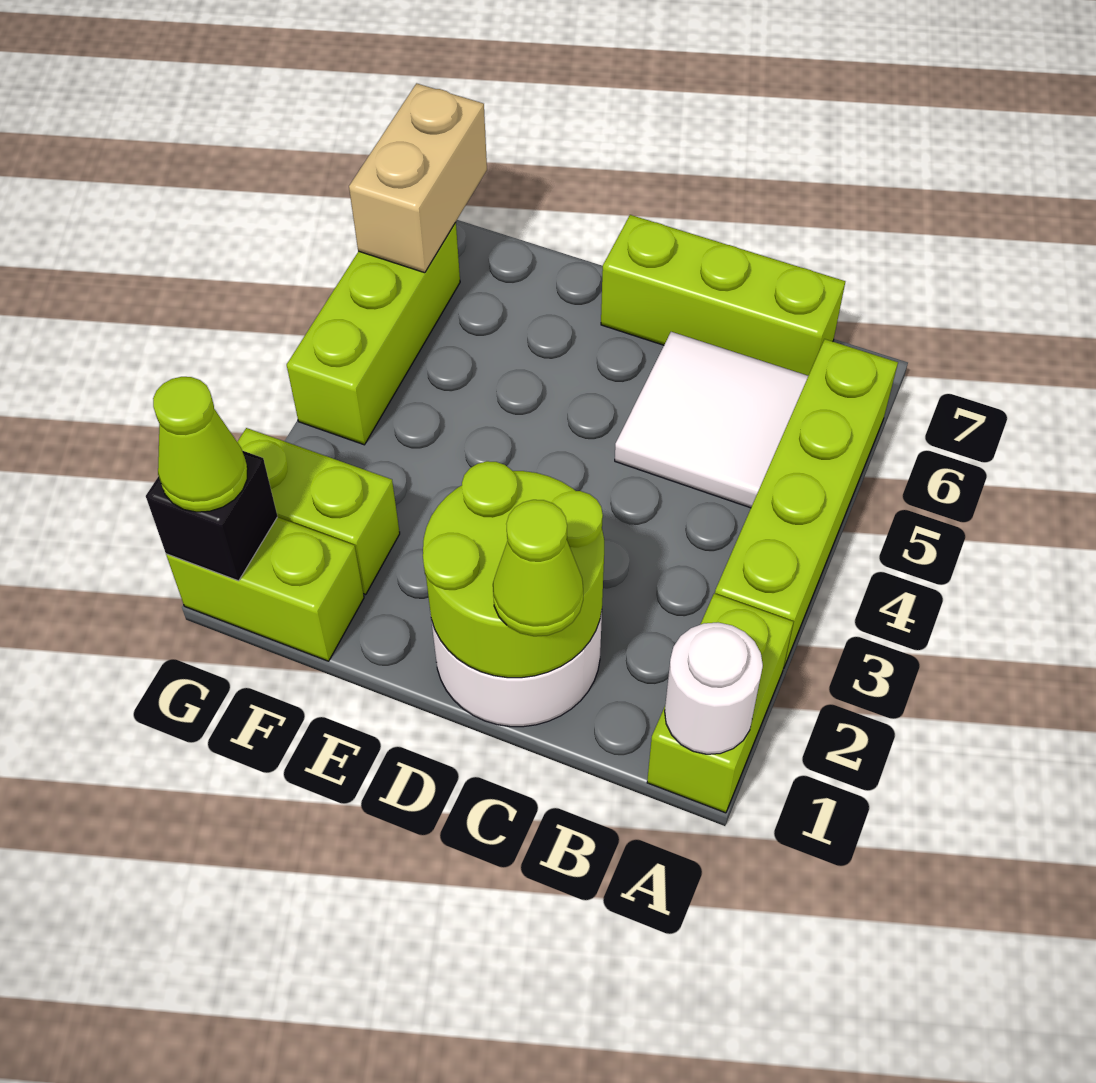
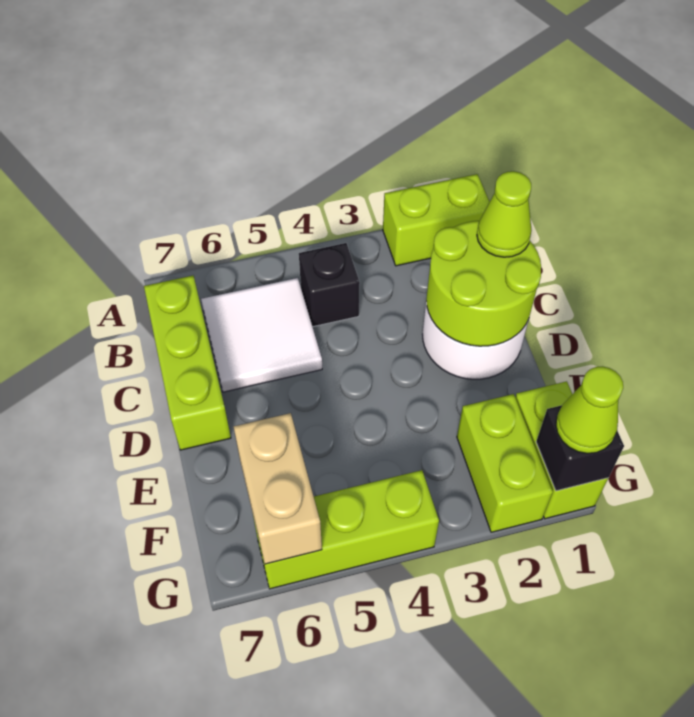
white round brick A1 level 2 -> none
lime brick A3:A6 level 1 -> none
none -> black brick B4 level 1
tan brick G6:G7 level 2 -> tan brick F6:G6 level 2

